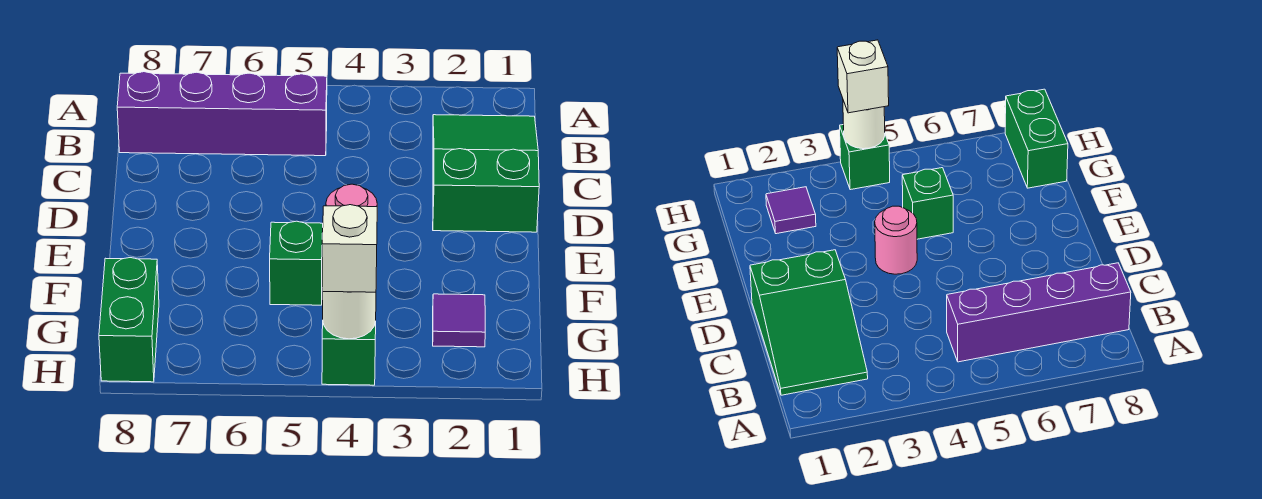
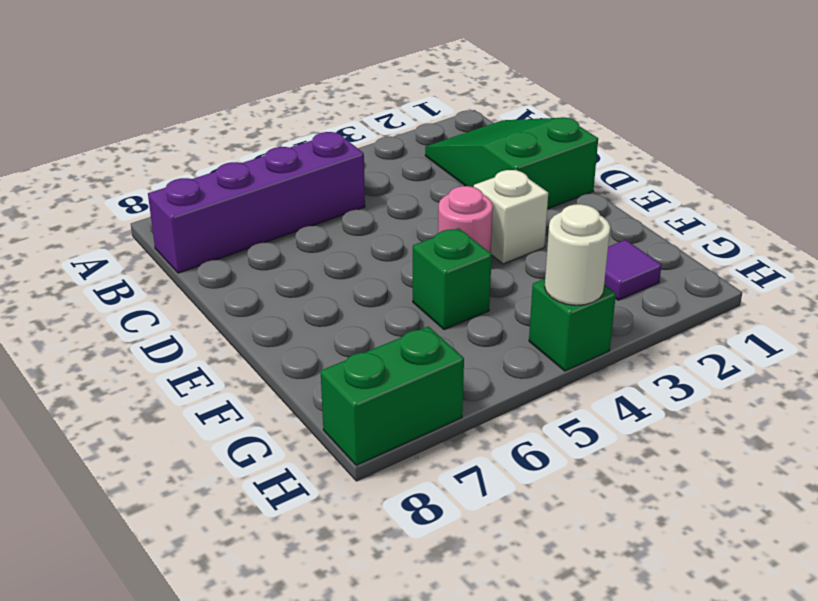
green brick G8:H8 level 1 -> green brick H7:H8 level 1
white brick H4 level 3 -> white brick E3 level 1

